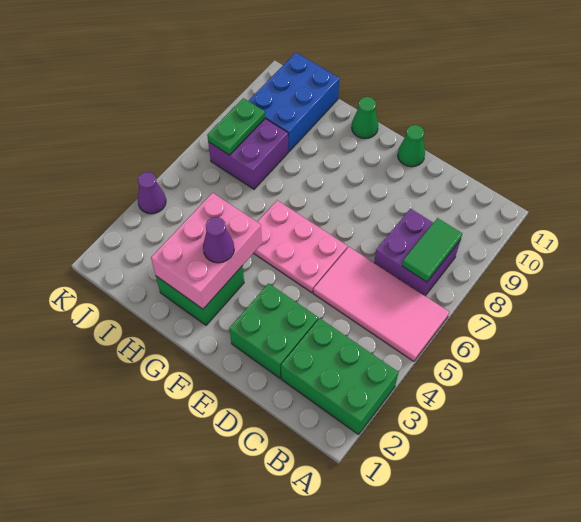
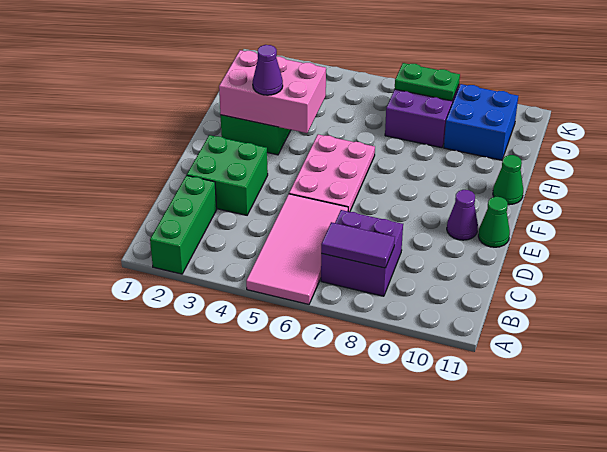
green brick A2:C3 level 1 -> green brick A2:C2 level 1
green tile B7:B8 level 2 -> purple tile B7:B8 level 2
blue brick I9:J11 level 1 -> blue brick I9:J10 level 1
purple cone K4 level 1 -> purple cone E10 level 1

